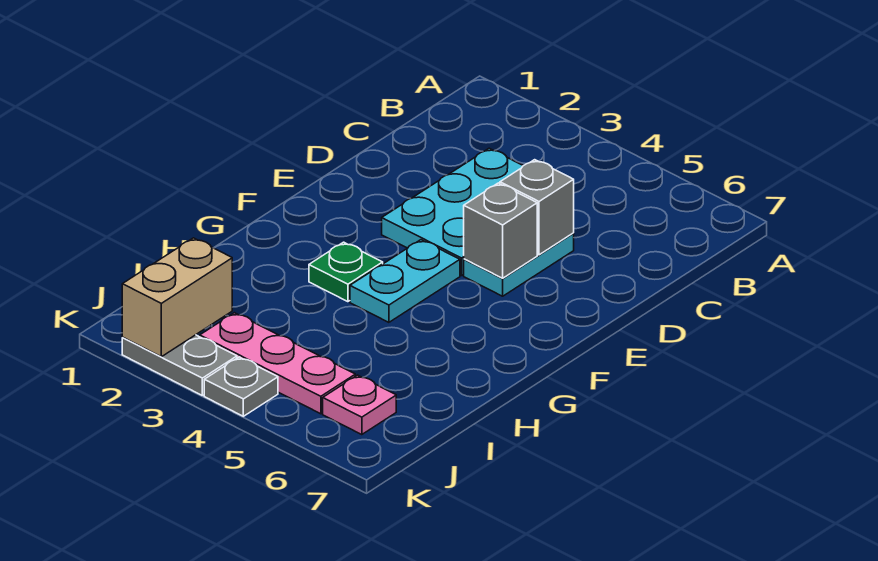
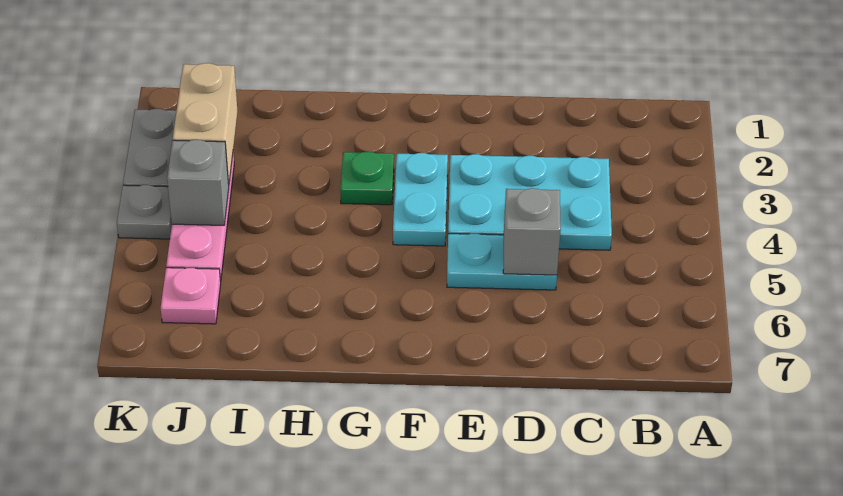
grey brick E5 level 2 -> grey brick J4 level 2
cyan plate F4:G4 level 1 -> cyan plate F3:F4 level 1
tan brick J2:K2 level 2 -> tan brick J2:J3 level 2

